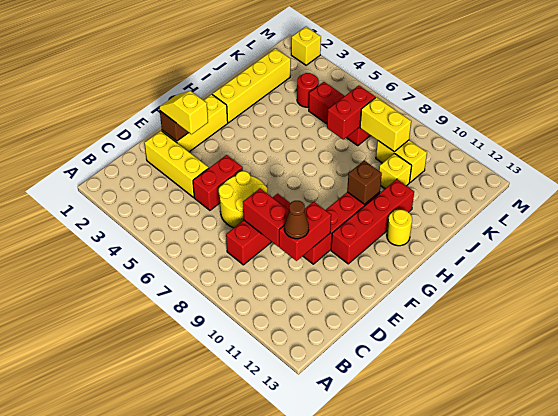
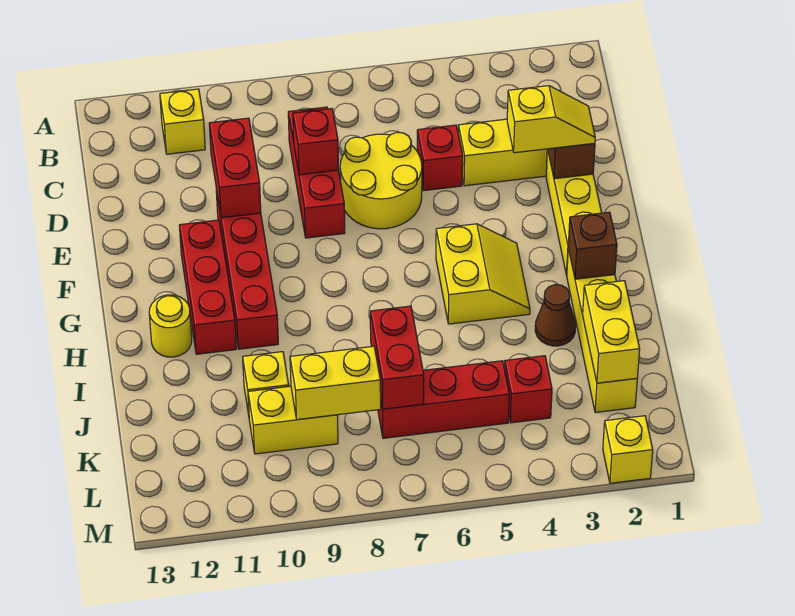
none -> yellow brick B11 level 1
red brick D5:E5 level 1 -> red brick D5 level 1
red brick D8:D9 level 2 -> red brick D8 level 2
brown cone D10 level 3 -> brown cone I3 level 1
red brick F11:I11 level 1 -> red brick F11:H11 level 1
none -> yellow slope G4:H5 level 1 top 5
brown brick H10 level 2 -> brown brick H2 level 2
none -> yellow brick J2:K2 level 2
red round brick K4 level 1 -> red brick K4 level 1

